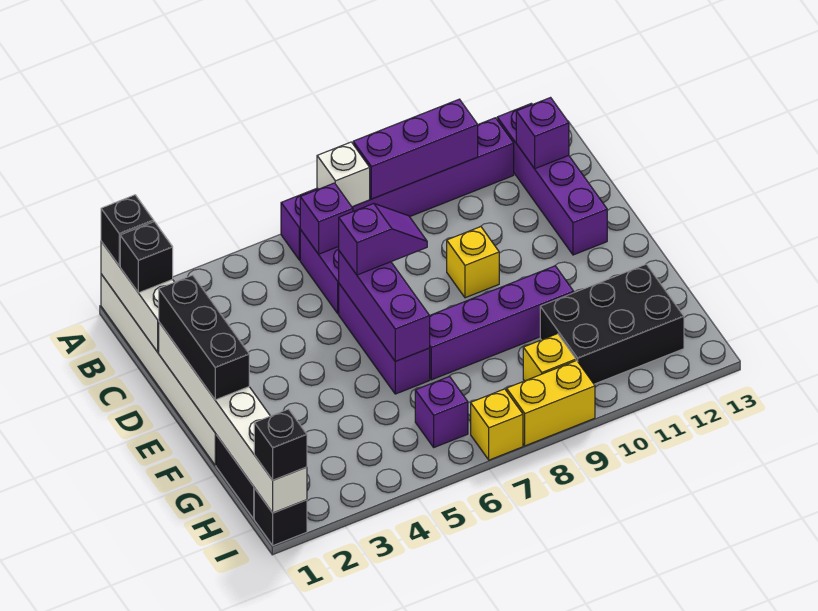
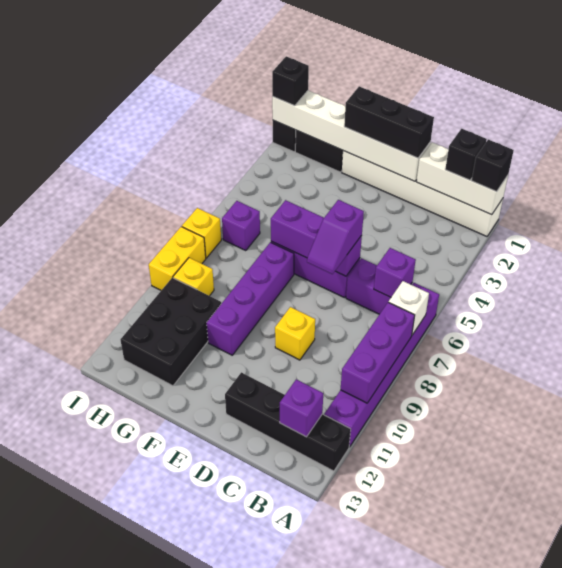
purple brick A12:D12 level 1 -> black brick A12:D12 level 1

